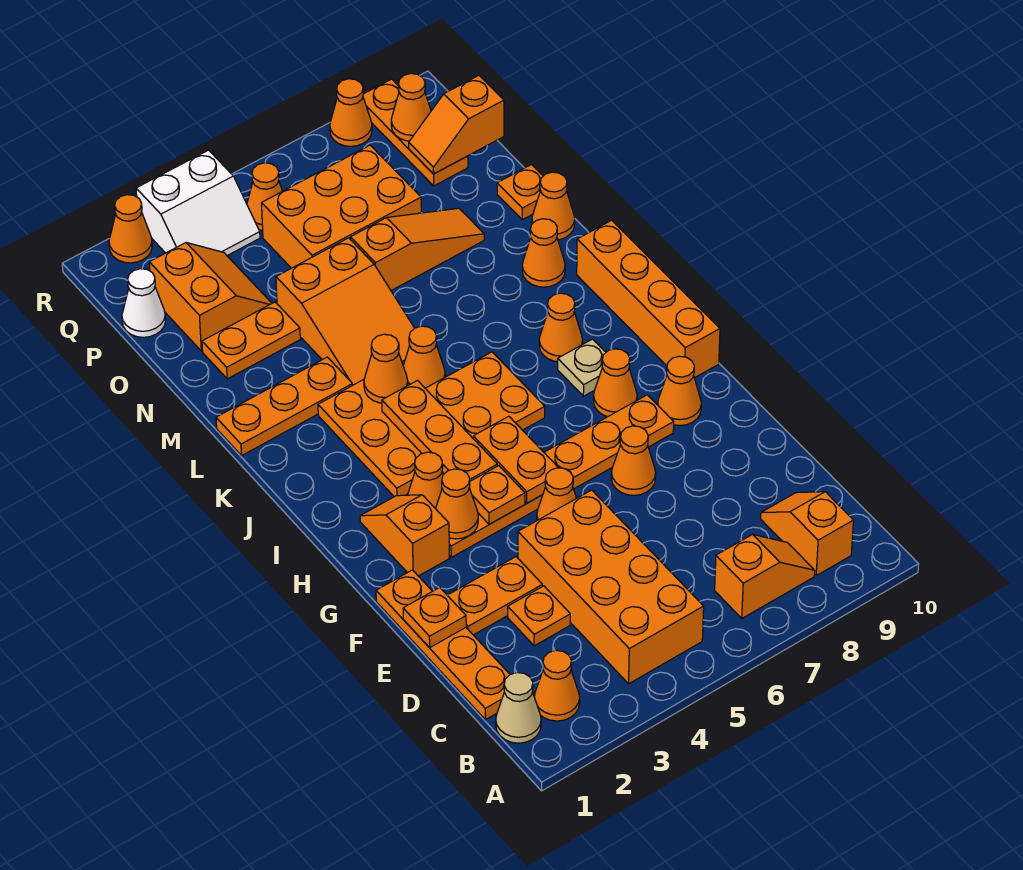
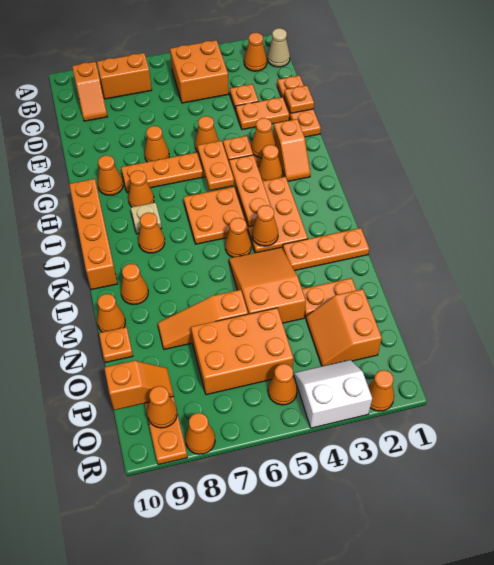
orange brick B4:E5 level 1 -> orange brick B4:C5 level 1
orange slope B7:B8 level 1 top 7 -> orange brick B7:B8 level 1
orange plate C1:F1 level 1 -> orange plate D1:F1 level 1
white cone P1 level 1 -> none

